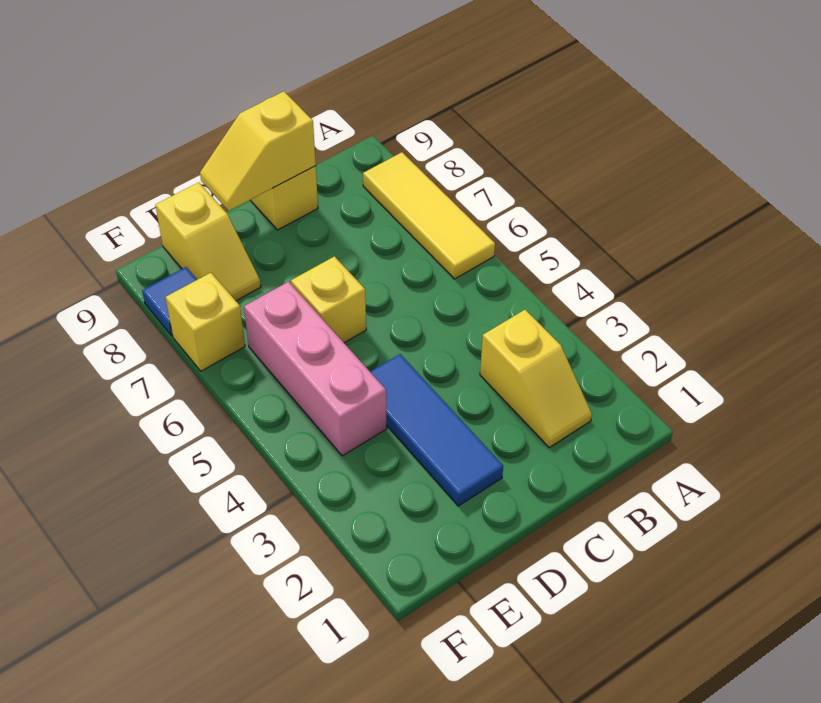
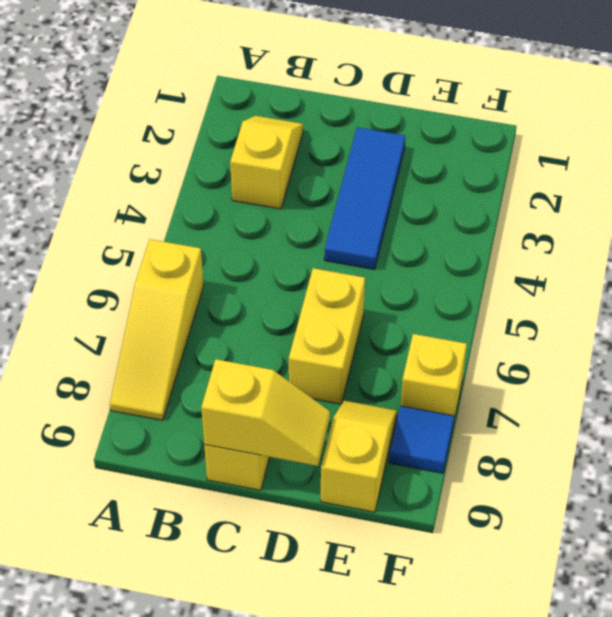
yellow tile A6:A8 level 1 -> yellow slope A6:A8 level 1 top 6
yellow brick D6 level 1 -> yellow brick D6:D7 level 1
pink brick E4:E6 level 1 -> none

